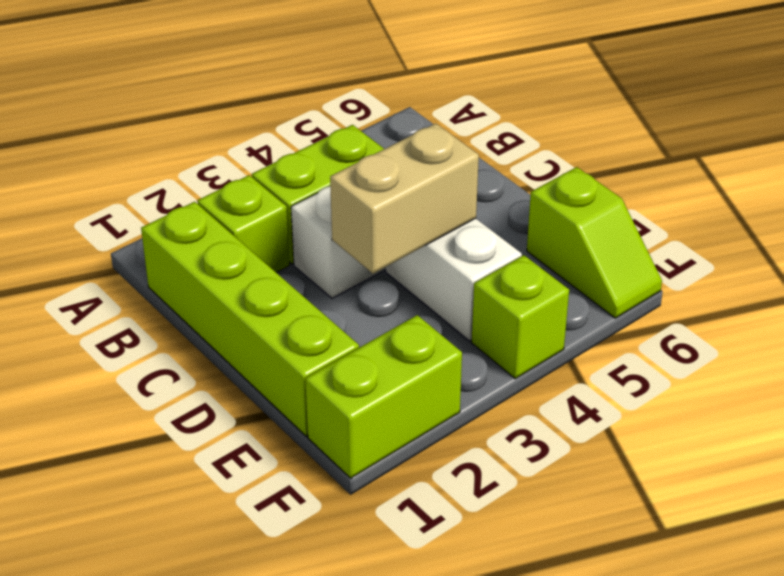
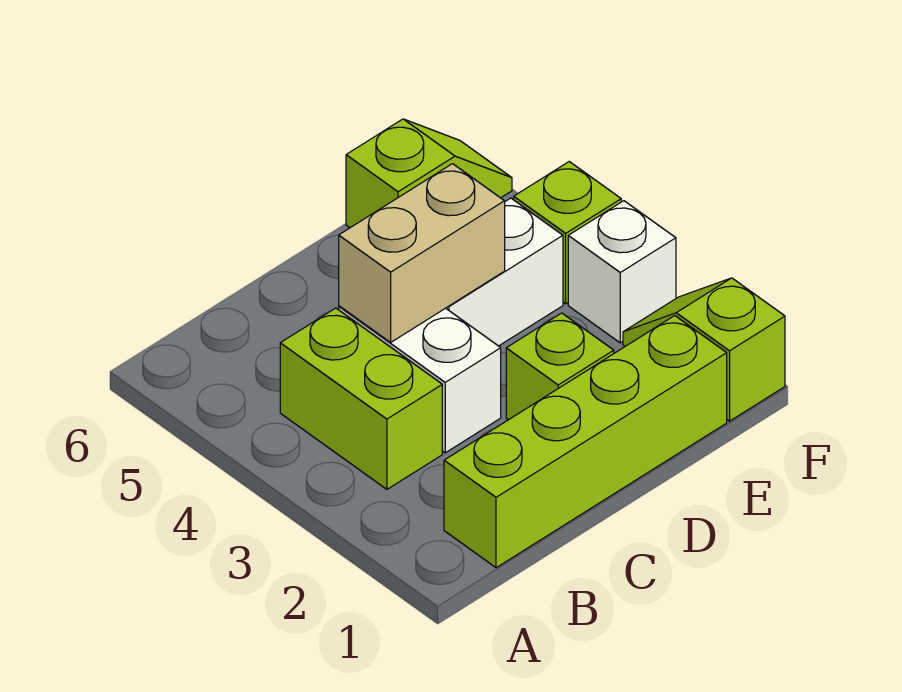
lime brick B2 level 1 -> lime brick D2 level 1
tan brick D3:D4 level 2 -> tan brick C4:D4 level 2
lime brick F1:F2 level 1 -> lime slope F1:F2 level 1 top 1
none -> white brick F3 level 1

